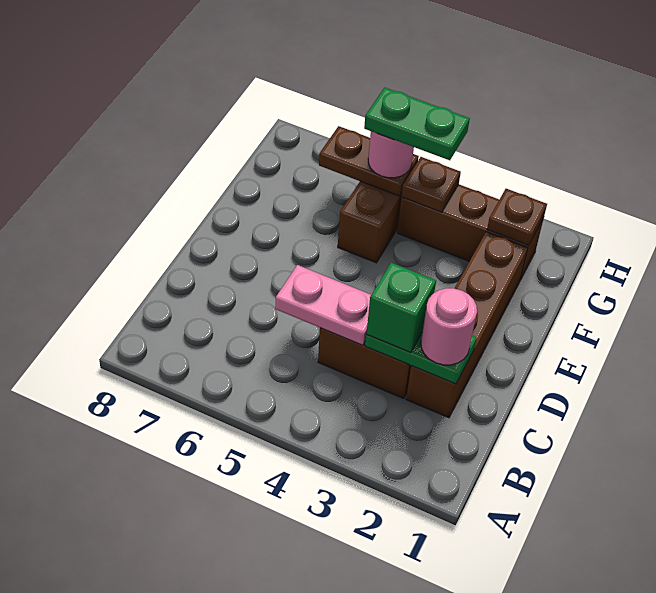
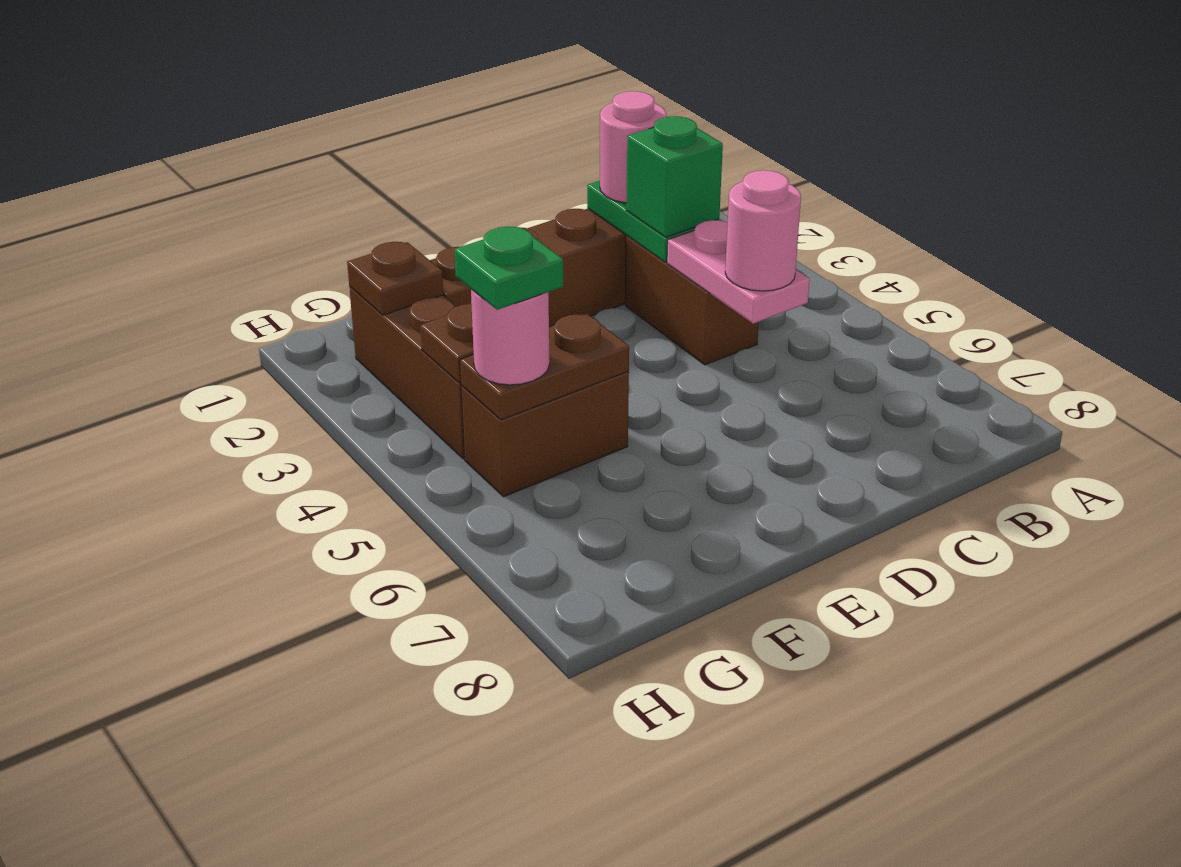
none -> pink round brick C5 level 3
green plate G4:G5 level 4 -> green plate G5 level 4
brown plate G5:G6 level 2 -> brown plate F5:G5 level 2

